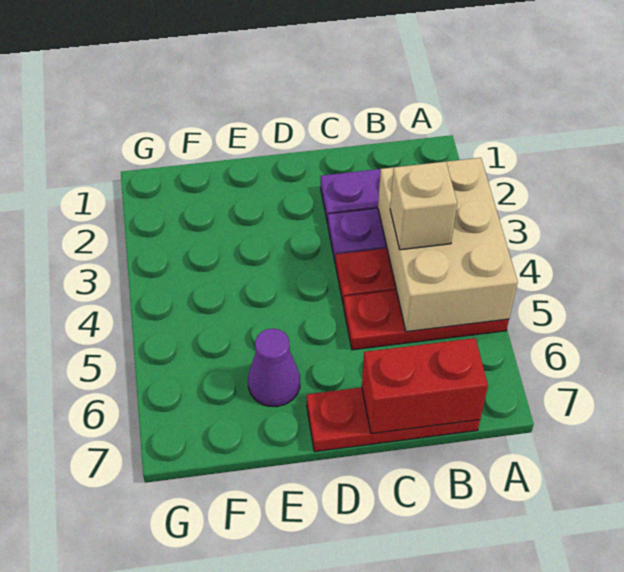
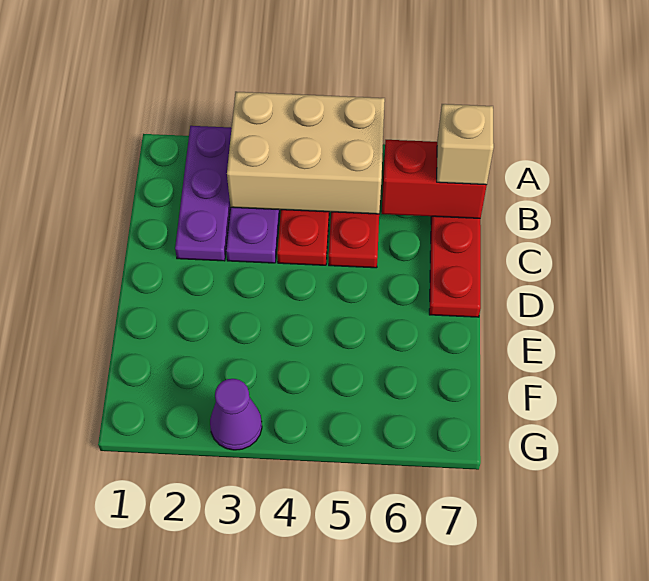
tan brick B4 level 3 -> tan brick B7 level 3
red brick B7:C7 level 2 -> red brick B6:B7 level 2
purple cone E6 level 1 -> purple cone G3 level 1

